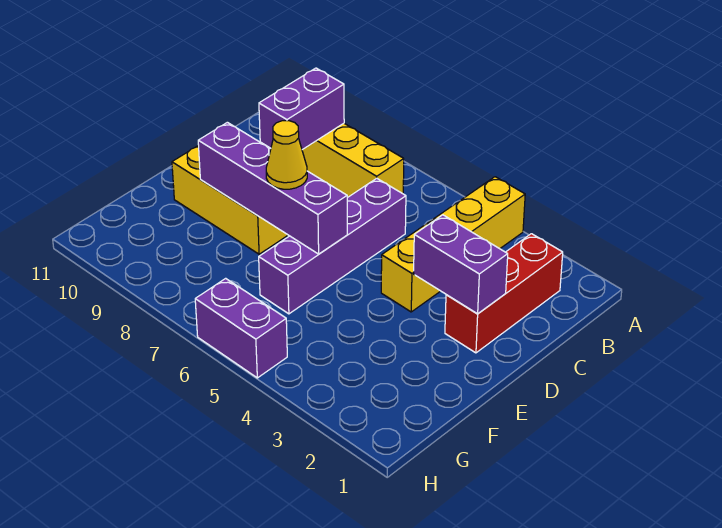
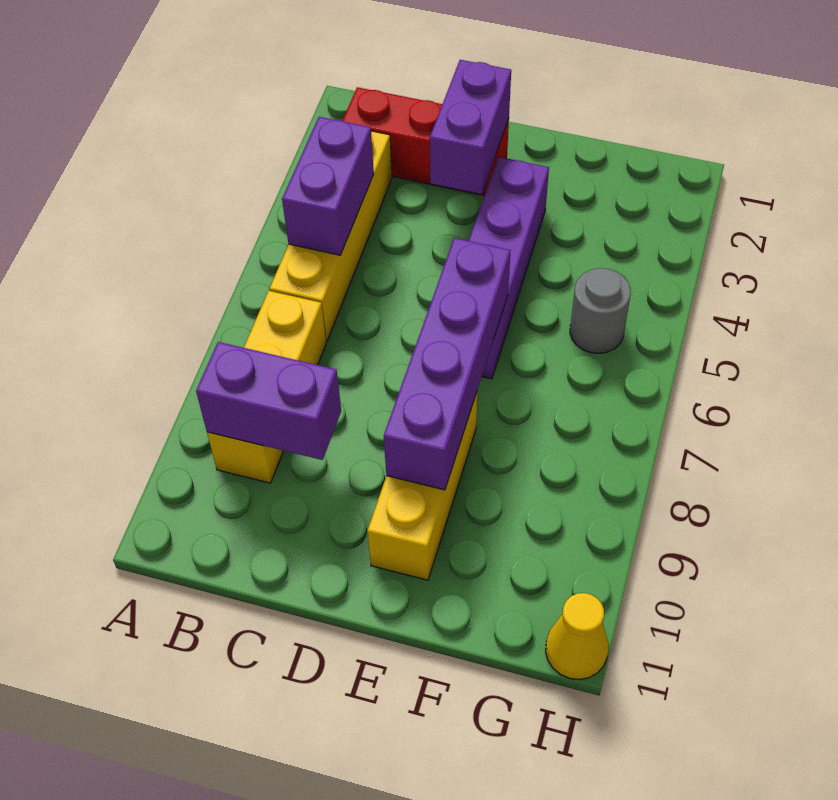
yellow brick A4:D4 level 1 -> yellow brick B3:B6 level 1
purple brick C6:F6 level 1 -> purple brick E3:E6 level 1
yellow cone E7 level 3 -> yellow cone H11 level 1
none -> grey round brick G5 level 1
purple brick H5:H6 level 1 -> purple brick B4:B5 level 2

